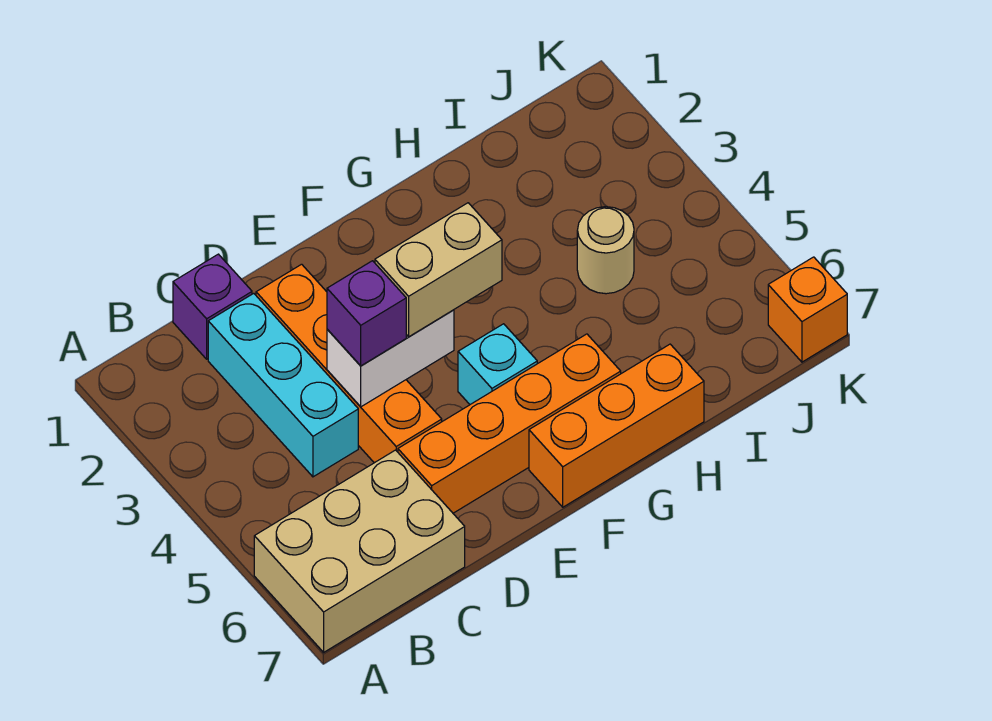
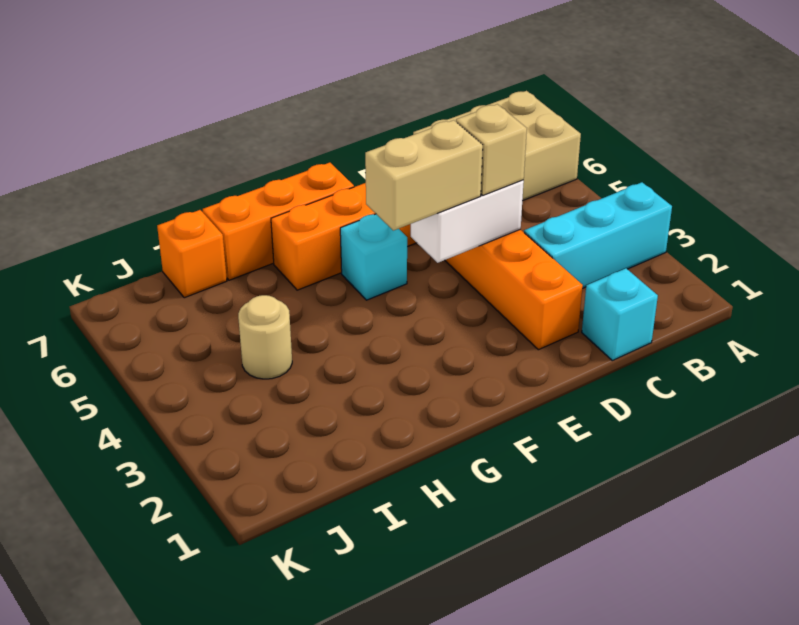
purple brick C1 level 1 -> cyan brick C1 level 1
cyan brick C2:C4 level 1 -> cyan brick A3:C3 level 1
purple brick D4 level 3 -> tan brick D4 level 3
orange brick K7 level 1 -> orange brick I7 level 1

